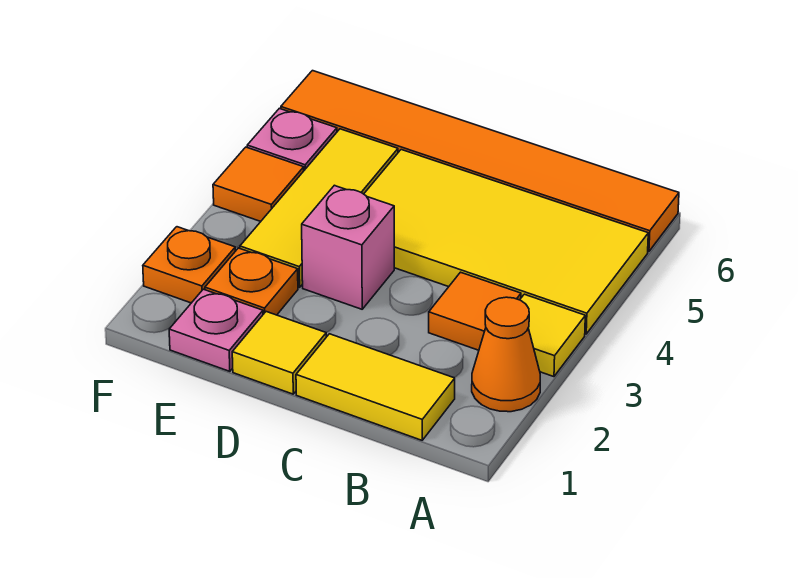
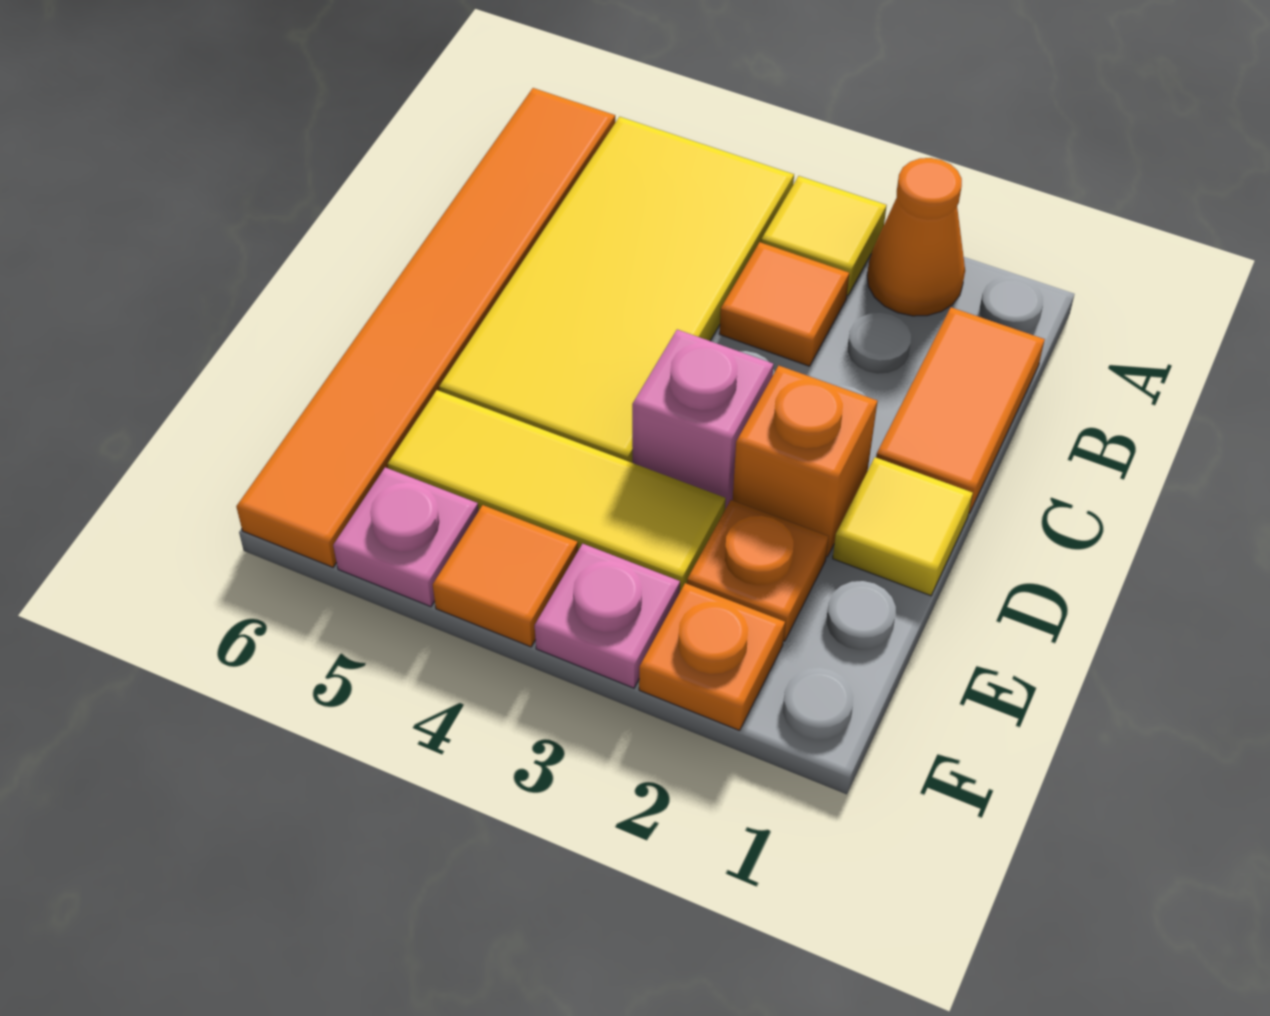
yellow tile B1:C1 level 1 -> orange tile B1:C1 level 1
none -> orange brick D2 level 1
pink plate E1 level 1 -> pink plate F3 level 1

